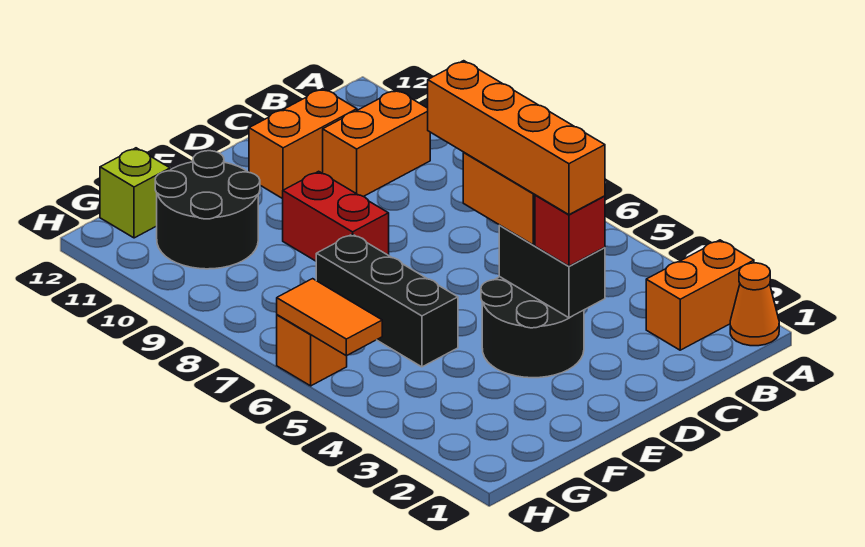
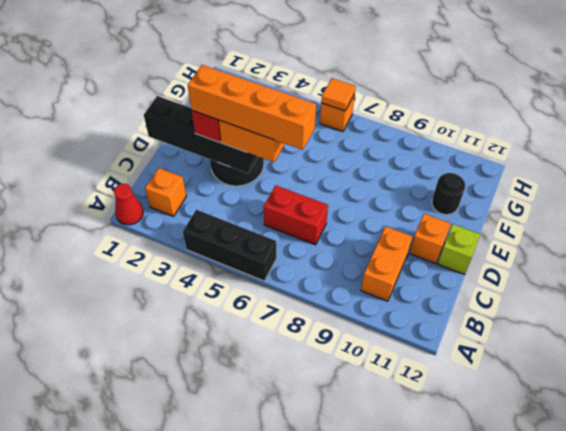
orange cone A1 level 1 -> red cone A1 level 1
orange brick A2:B2 level 1 -> orange brick B2 level 1
orange brick C11:D11 level 1 -> orange brick D11 level 1
black brick D3:D4 level 2 -> black brick D1:D4 level 2
red brick E8:E9 level 1 -> red brick C6:C7 level 1
black brick F5:F7 level 1 -> black brick A4:A6 level 1
black round brick F10:G11 level 1 -> black round brick F11 level 1
lime brick G12 level 1 -> lime brick D12 level 1
orange tile H5:H6 level 2 -> orange tile H6 level 2

